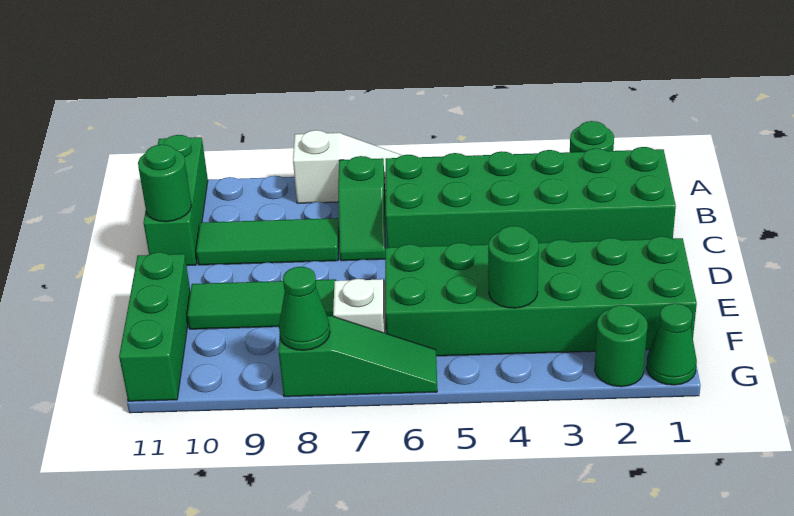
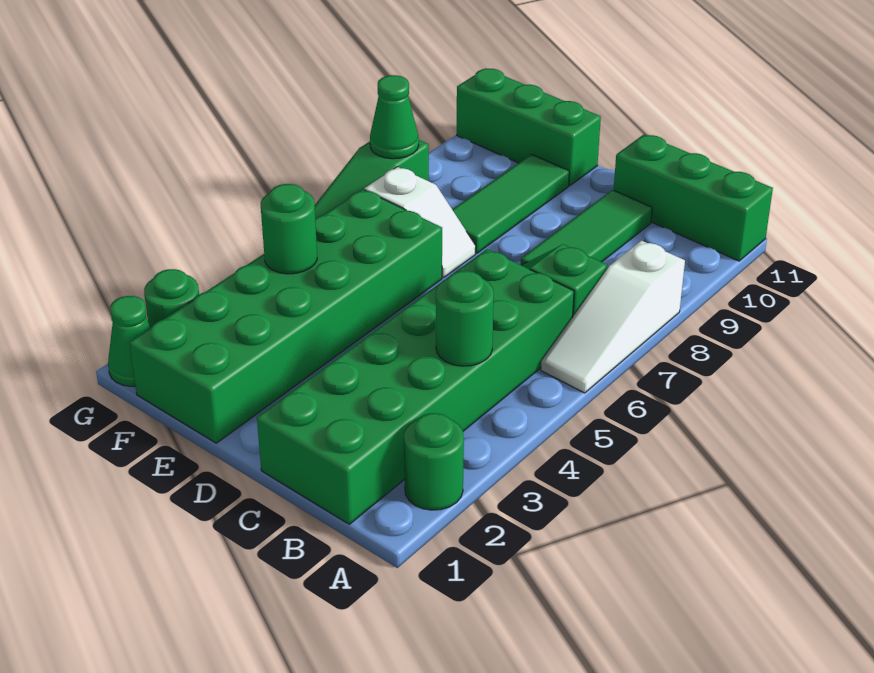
green round brick C11 level 2 -> green round brick B4 level 2

